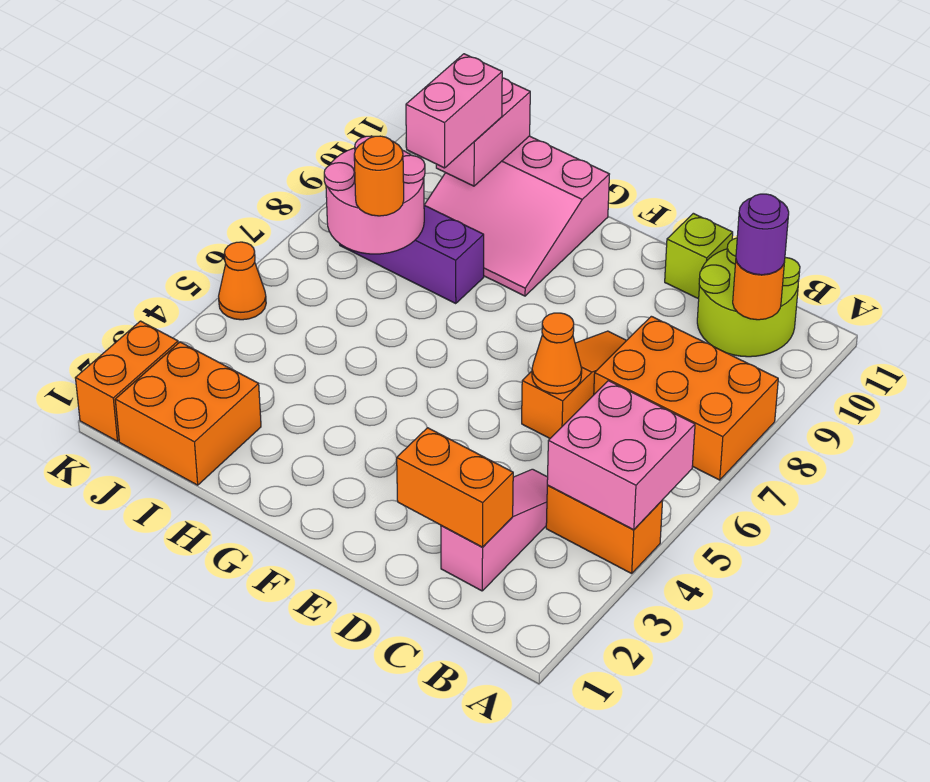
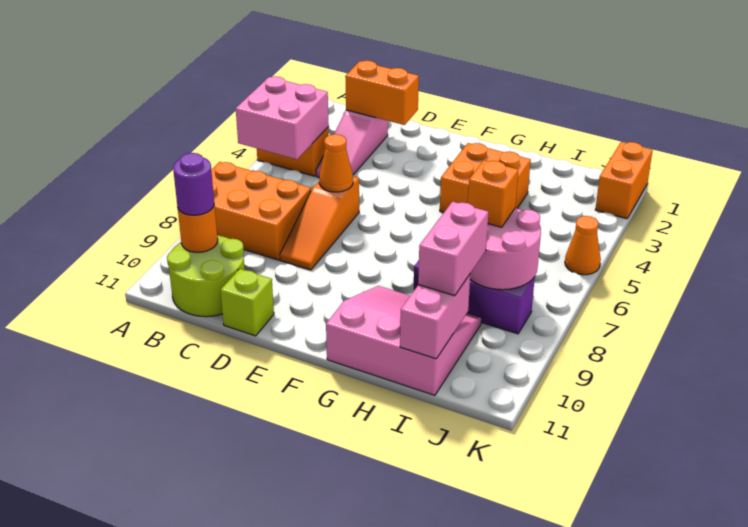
orange brick I1:J2 level 1 -> orange brick G3:H4 level 1
orange round brick I7 level 3 -> orange brick I7 level 3

